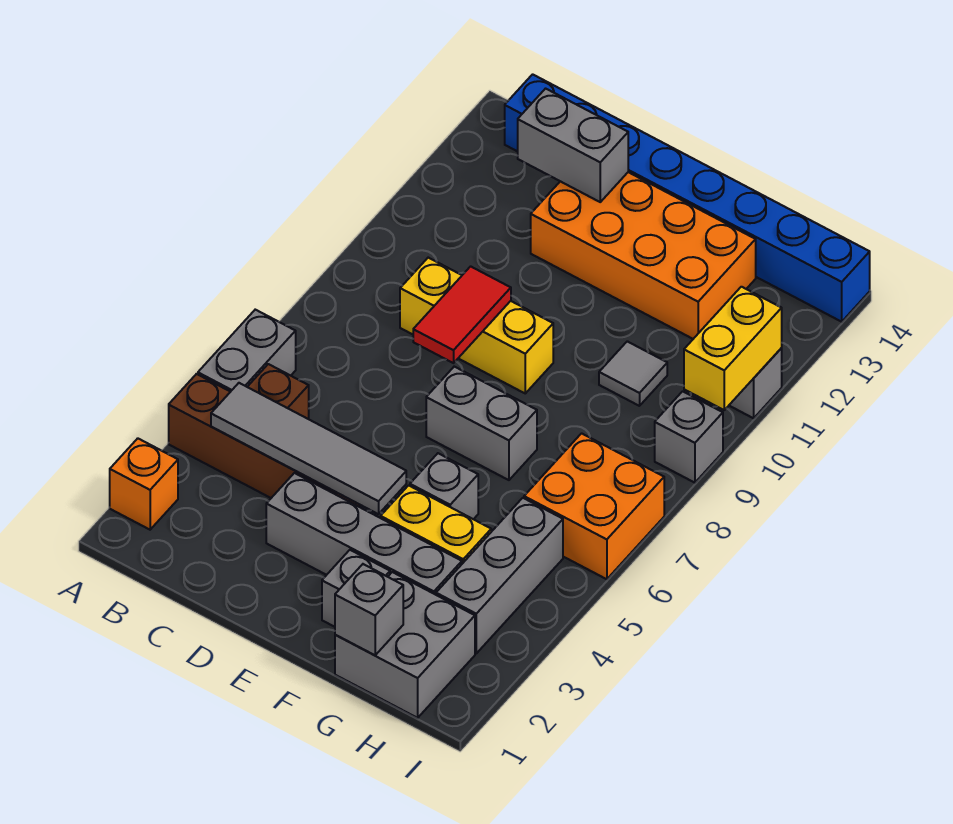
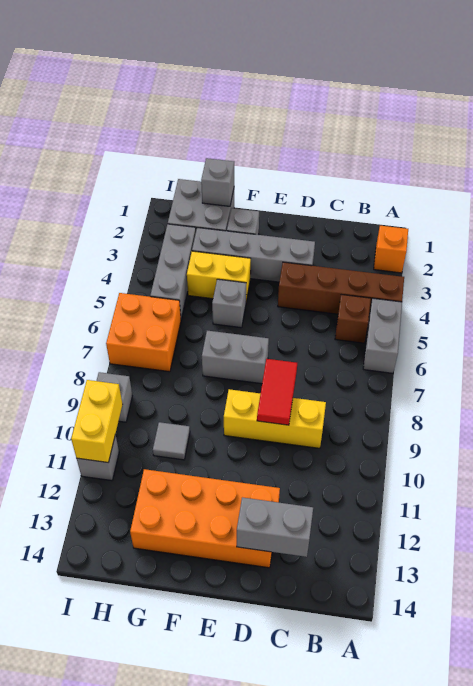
grey tile B4:E4 level 2 -> none
blue brick B14:I14 level 1 -> none

